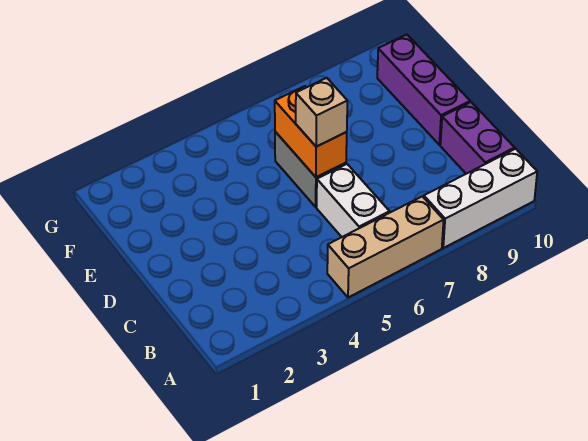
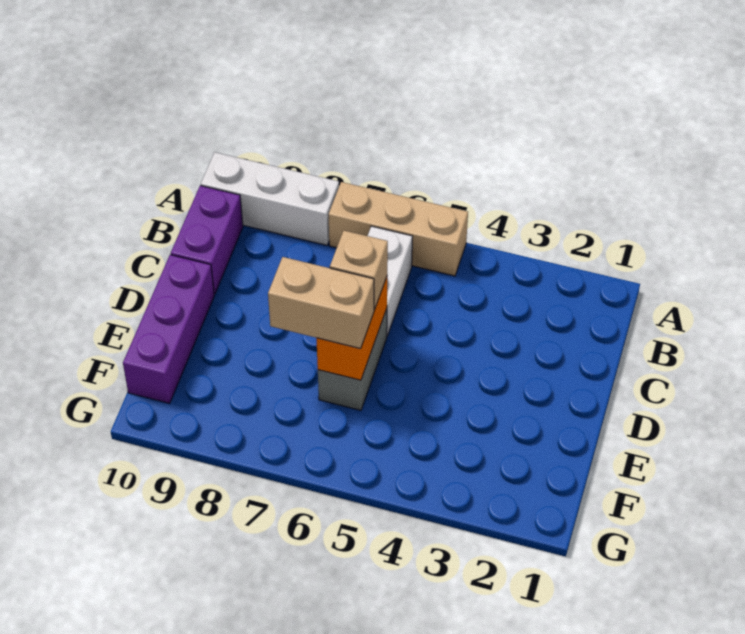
none -> tan brick E6:E7 level 3

